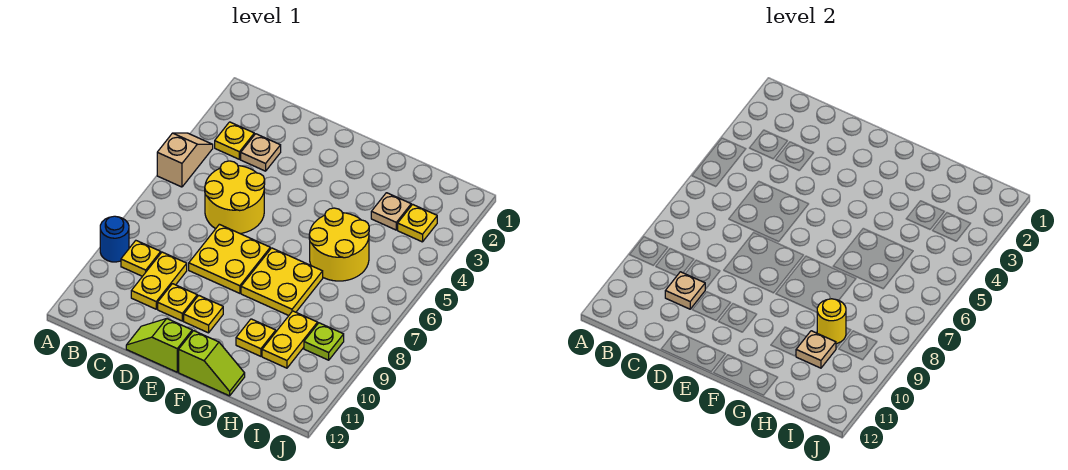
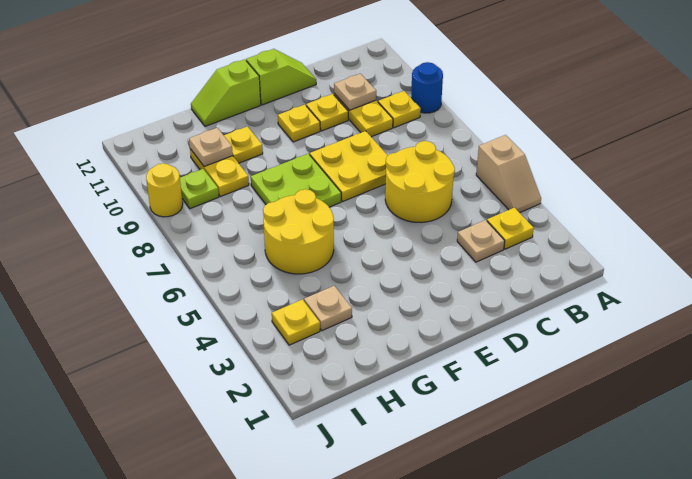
yellow plate F7:G8 level 1 -> lime plate F7:G8 level 1
yellow round brick H9 level 2 -> yellow round brick J9 level 1

